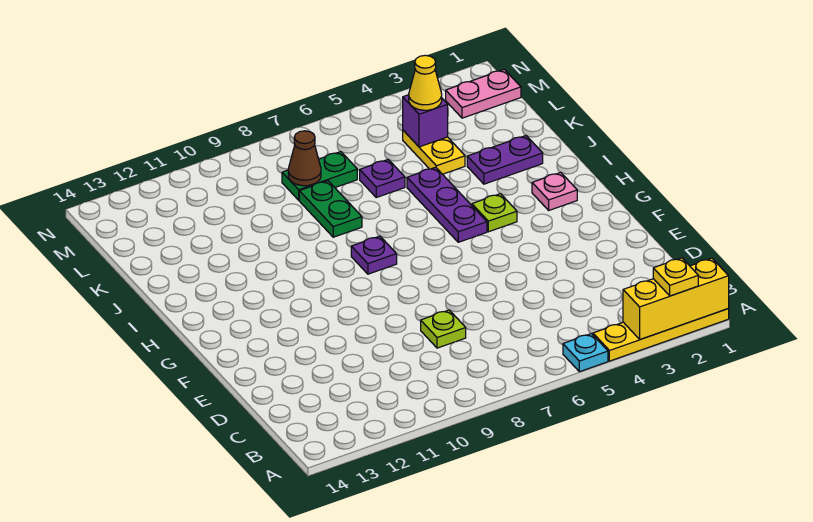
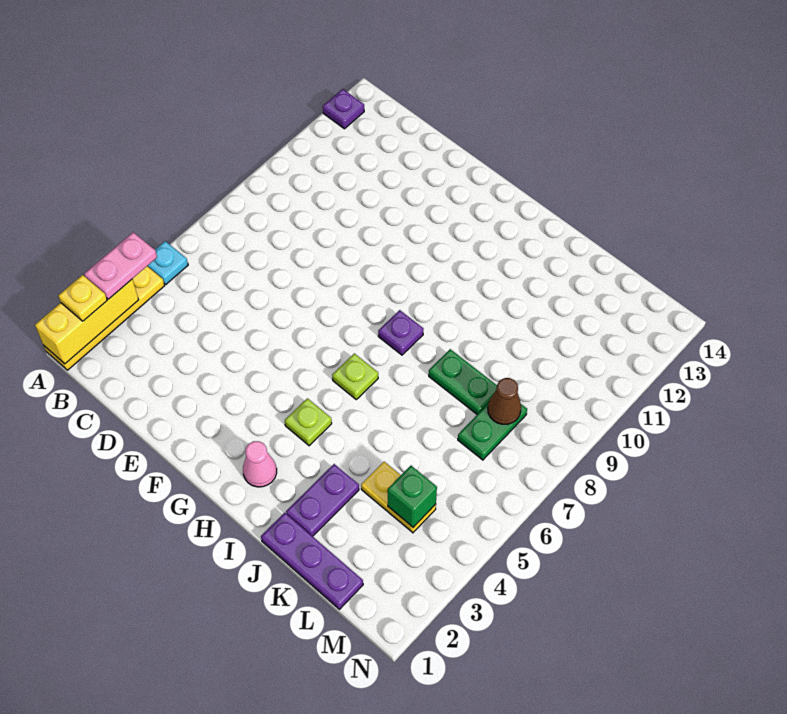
lime plate D8 level 1 -> lime plate H6 level 1
pink plate H2 level 1 -> pink cone H2 level 1
purple plate H5:J5 level 1 -> purple plate J1:L1 level 1
purple plate K6 level 1 -> purple plate A13 level 1
purple brick L4 level 2 -> green brick L4 level 2
yellow cone L4 level 3 -> none
pink plate M1:M2 level 1 -> pink plate A3:A4 level 3

